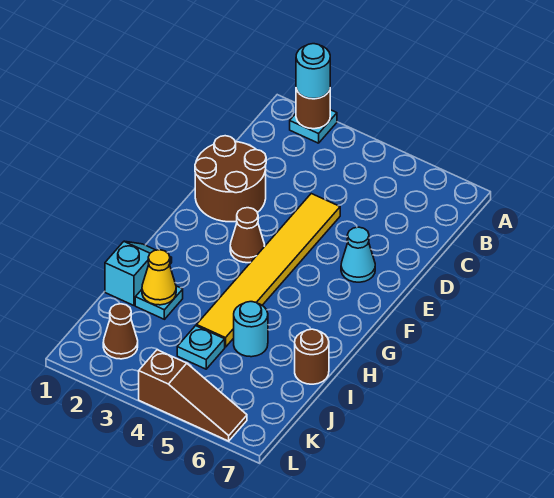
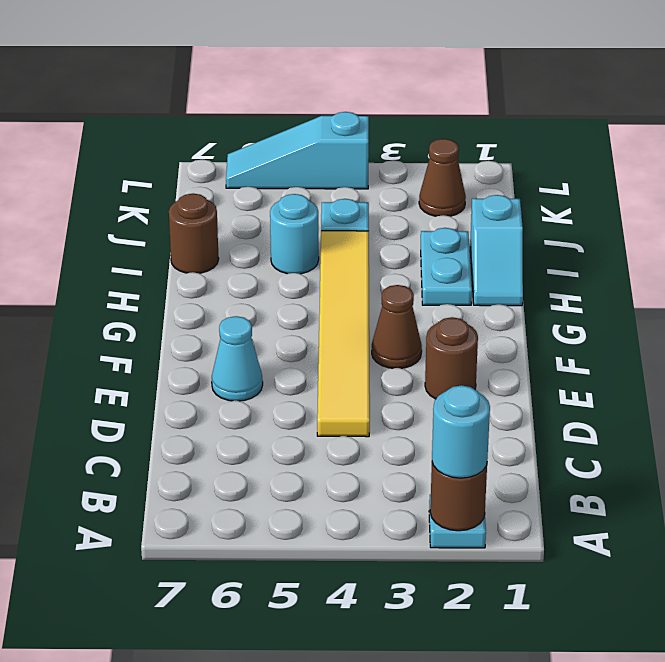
brown round brick D1:E2 level 1 -> brown round brick E2 level 1
cyan plate I2 level 1 -> cyan plate H2:I2 level 1
yellow cone I2 level 2 -> none
brown slope L4:L6 level 1 top 4 -> cyan slope L4:L6 level 1 top 4

